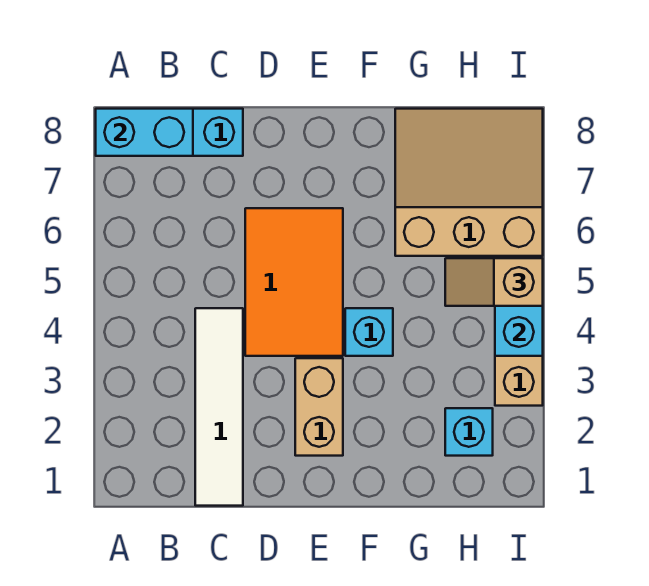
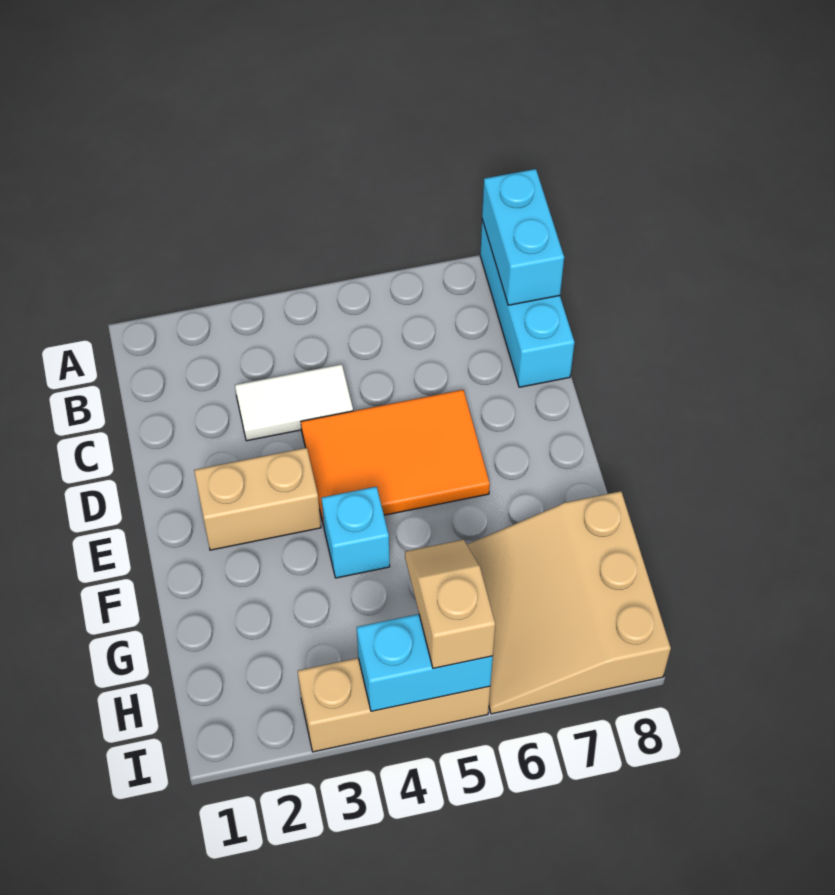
white tile C1:C4 level 1 -> white tile C3:C4 level 1
tan slope G6:I8 level 1 top 6 -> tan slope G6:I8 level 1 top 8
cyan brick H2 level 1 -> none

